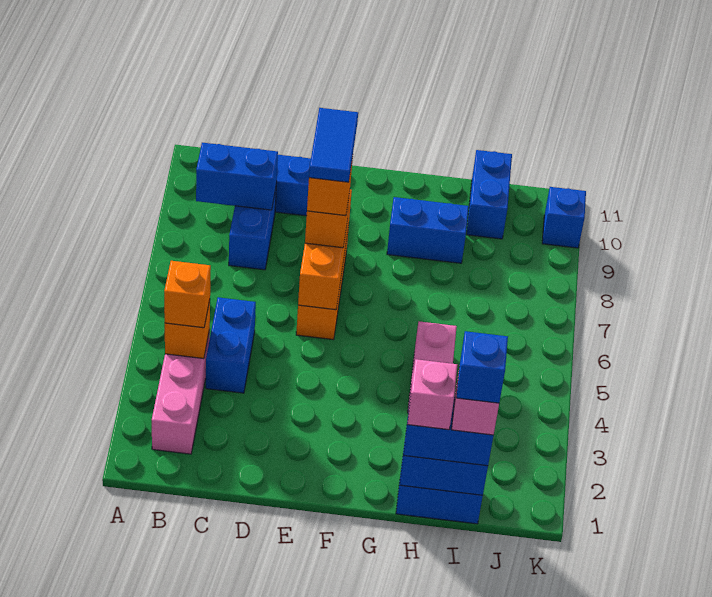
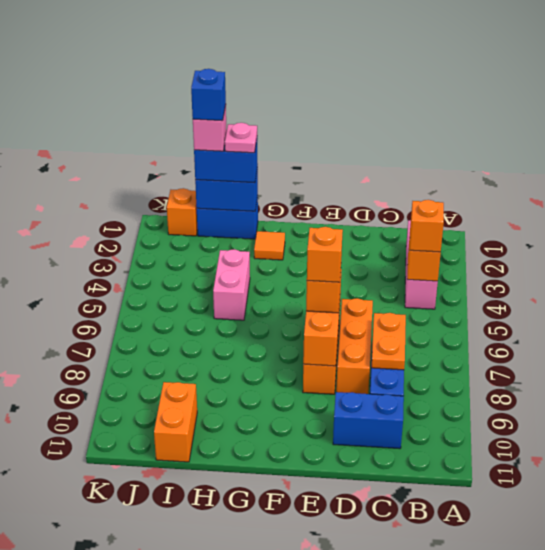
blue brick B9:C9 level 2 -> none
blue brick C4:C5 level 1 -> none
none -> orange plate C7:C8 level 2
none -> orange brick D6:D8 level 1
blue tile E7:E8 level 5 -> none
none -> orange tile G2 level 1
blue brick G9:H9 level 1 -> none
pink brick H1 level 4 -> pink plate H1 level 4
blue brick I10:I11 level 1 -> orange brick I10:I11 level 1
none -> orange brick J1 level 1
blue brick K10 level 1 -> none

